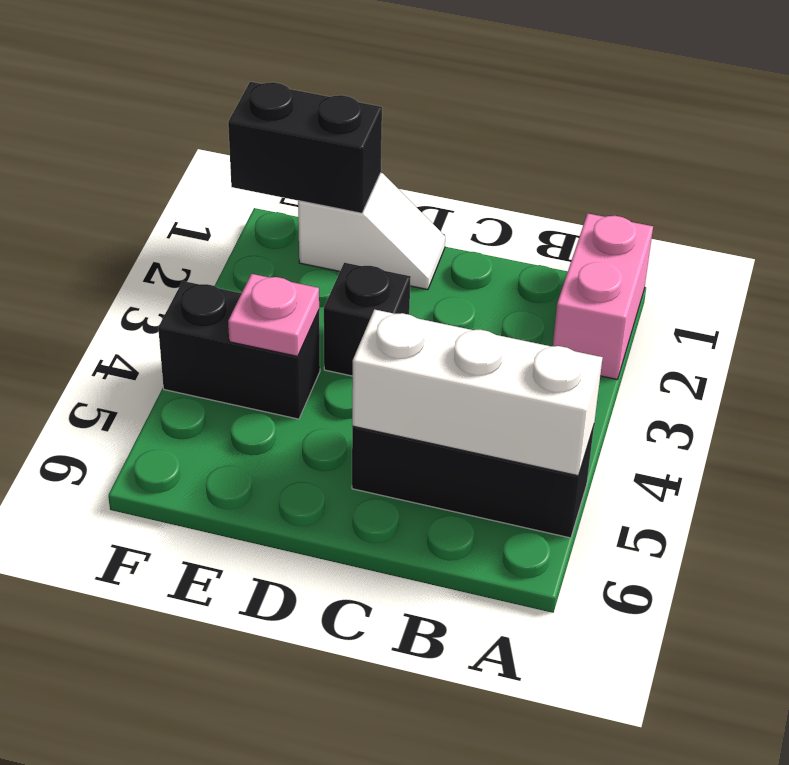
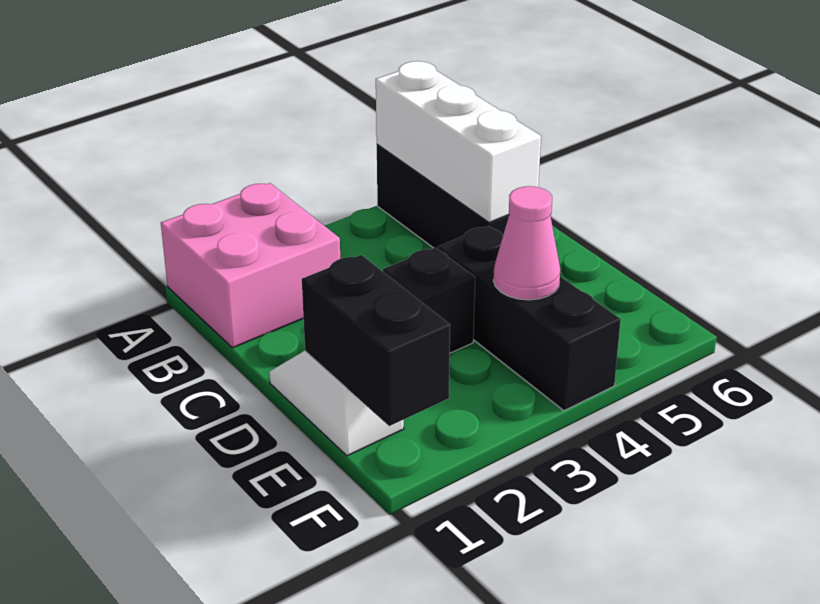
pink brick A1:A2 level 1 -> pink brick A1:B2 level 1
black brick E4:F4 level 1 -> black brick D4:F4 level 1
pink plate E4 level 2 -> pink cone E4 level 2

